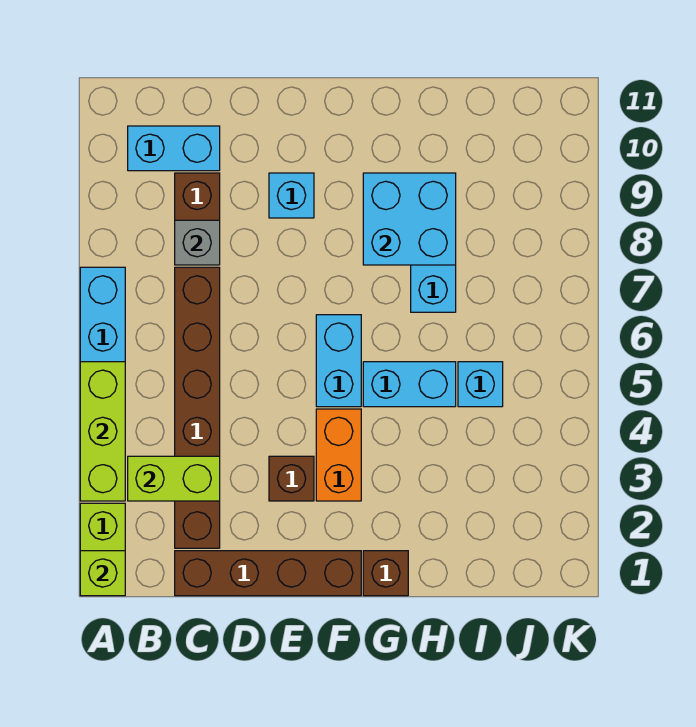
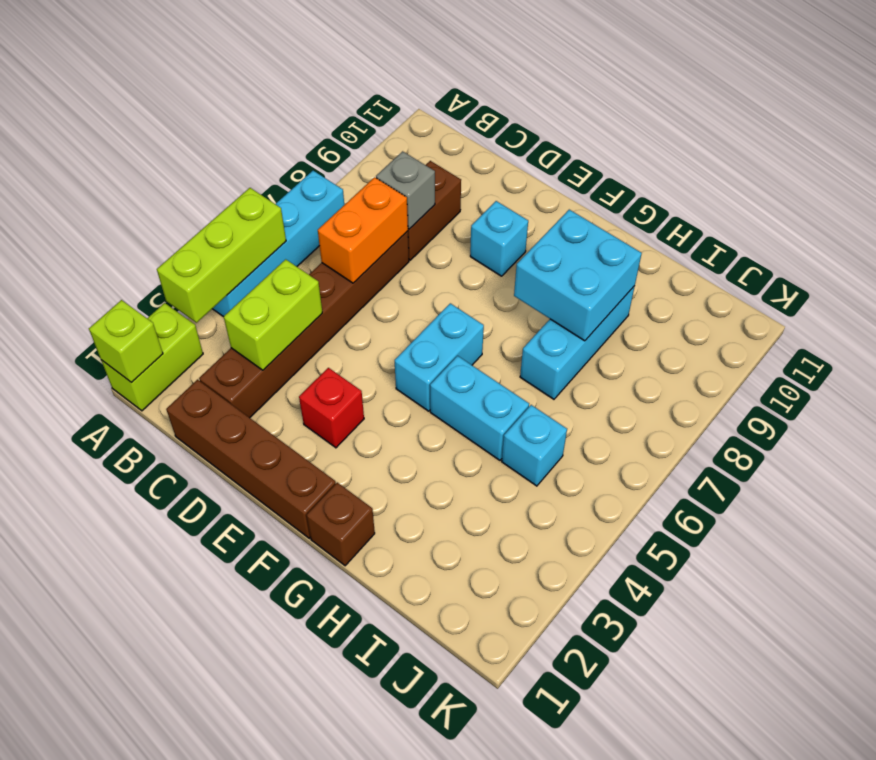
lime brick B3:C3 level 2 -> lime brick C3:C4 level 2
cyan brick B10:C10 level 1 -> none
brown brick E3 level 1 -> red brick E3 level 1
orange brick F3:F4 level 1 -> orange brick C6:C7 level 2

